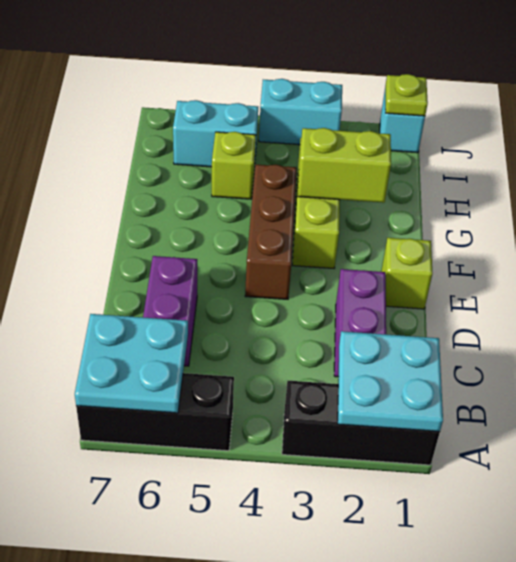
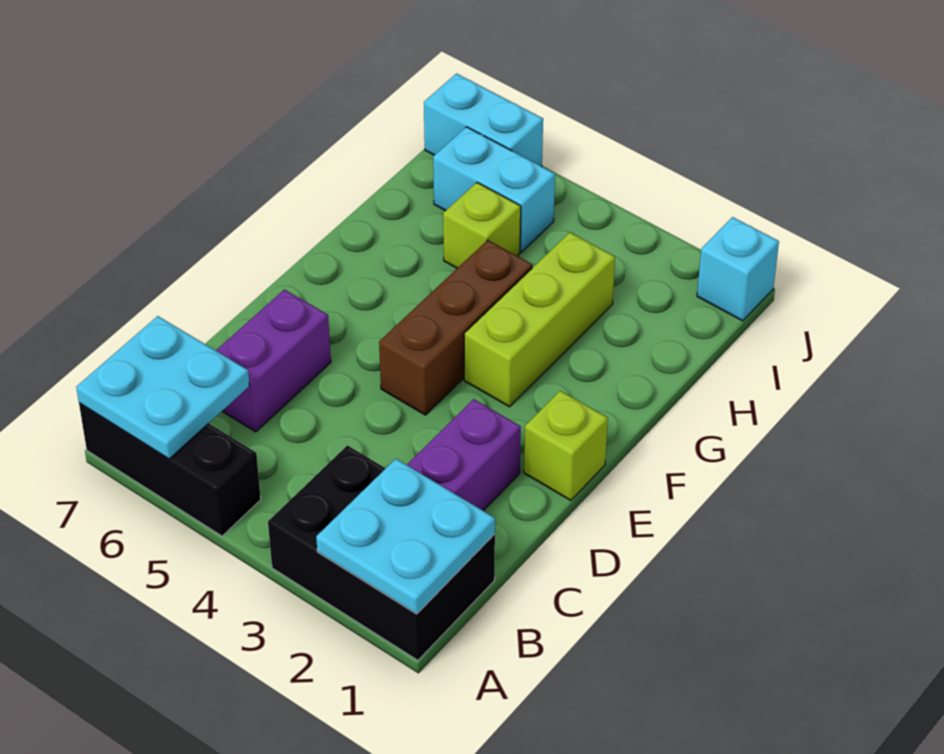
black brick A1:A3 level 1 -> black brick A1:B3 level 1
lime brick G2:G3 level 2 -> none
lime plate J1 level 2 -> none
cyan brick J3:J4 level 1 -> cyan brick J6:J7 level 1

